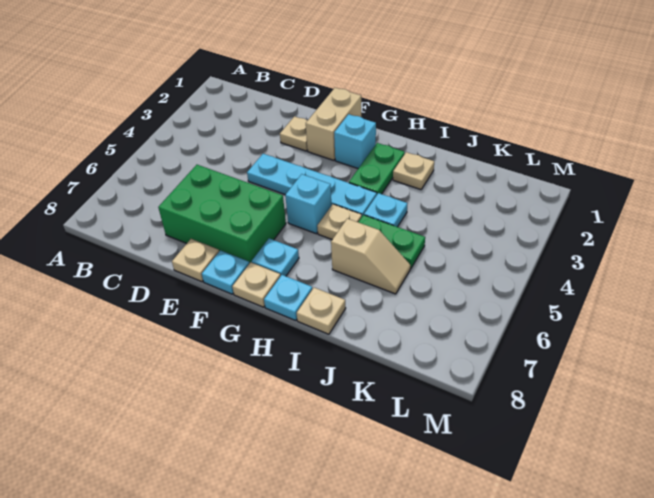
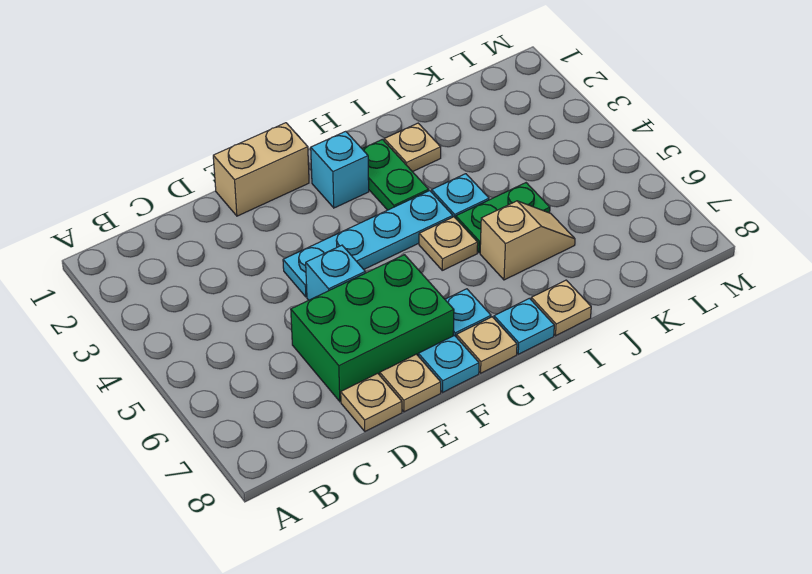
tan plate E2 level 1 -> tan plate D8 level 1
tan brick F1:F2 level 1 -> tan brick E1:F1 level 1
cyan brick G5 level 1 -> cyan brick E5 level 1

